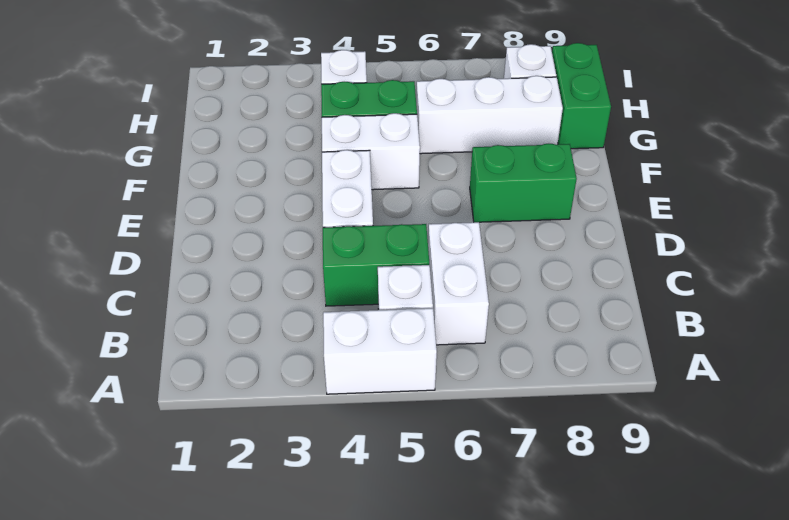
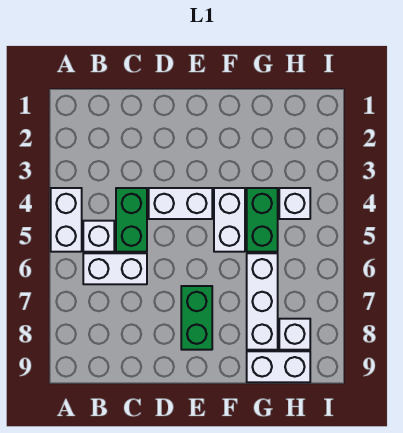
green brick G9:H9 level 1 -> white brick G9:H9 level 1

